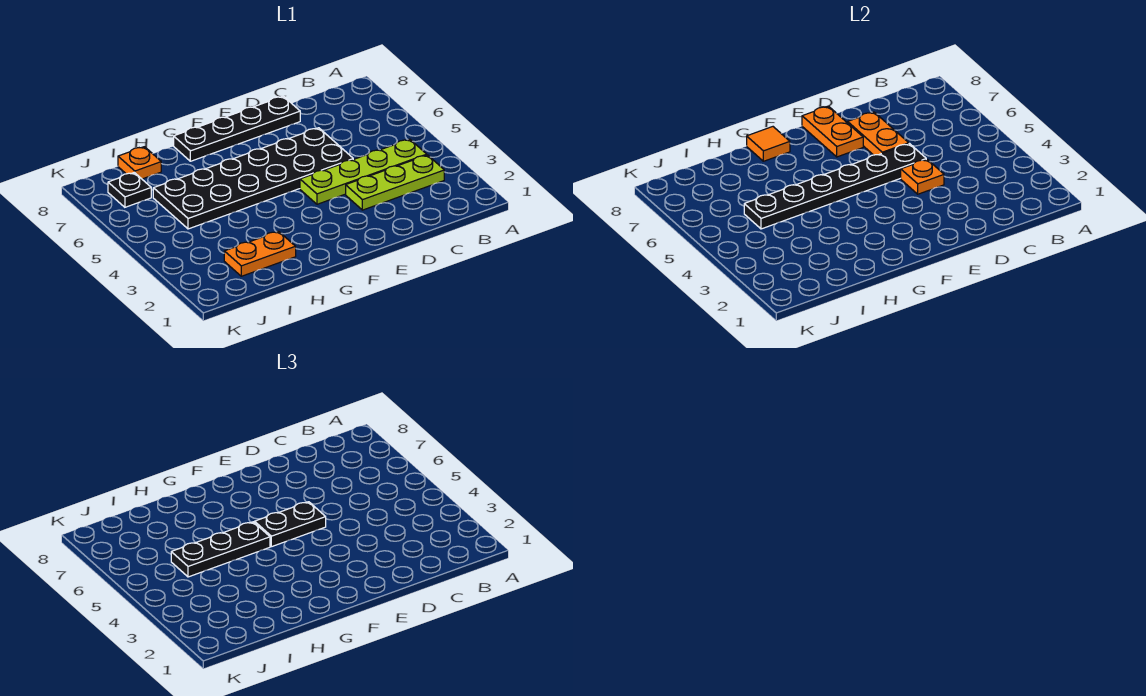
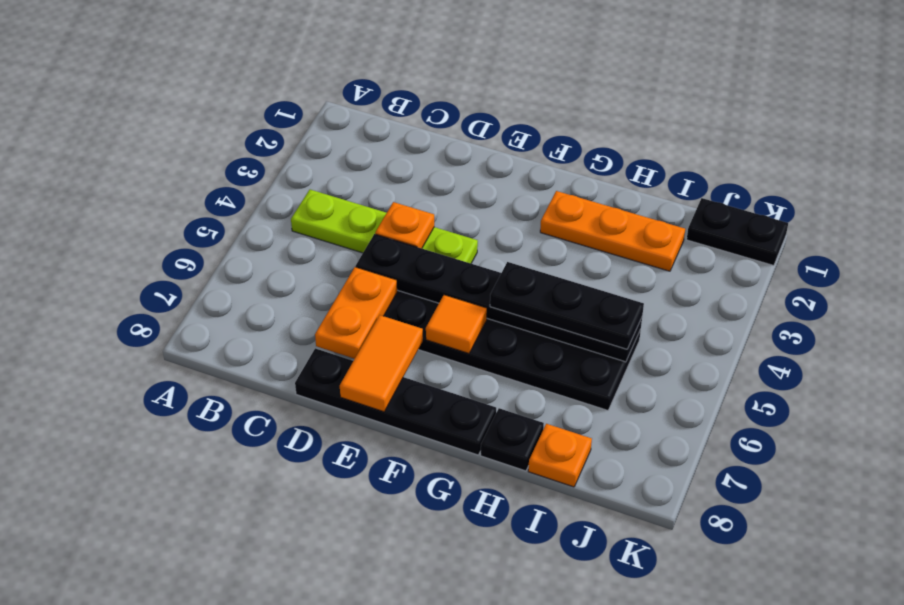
lime plate B3:D3 level 1 -> none
black plate E5:F5 level 3 -> black plate J1:K1 level 1
orange plate E7:E8 level 2 -> orange tile E7:E8 level 2
orange tile G8 level 2 -> orange tile F6 level 2
orange plate H2:I2 level 1 -> orange plate G2:I2 level 1
black plate J7 level 1 -> black plate H8 level 1

